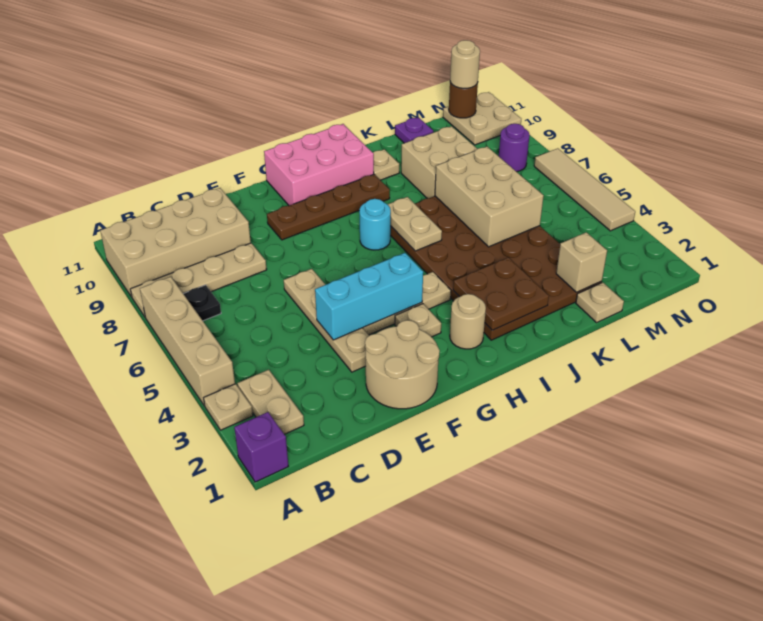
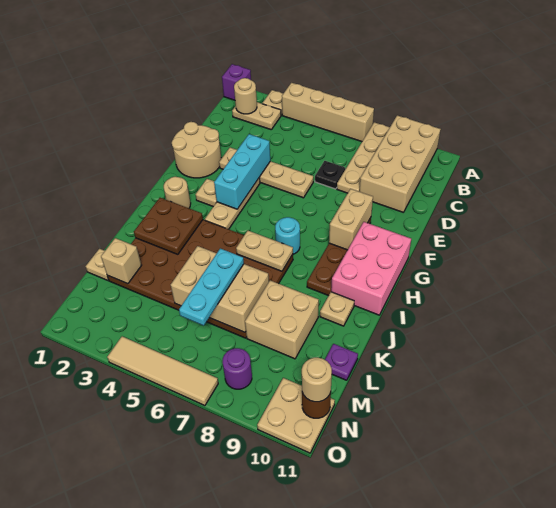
none -> tan round brick B2 level 2
black plate B7 level 1 -> black plate D7 level 1
none -> tan brick F9:G9 level 2
none -> cyan plate K6:M6 level 3

